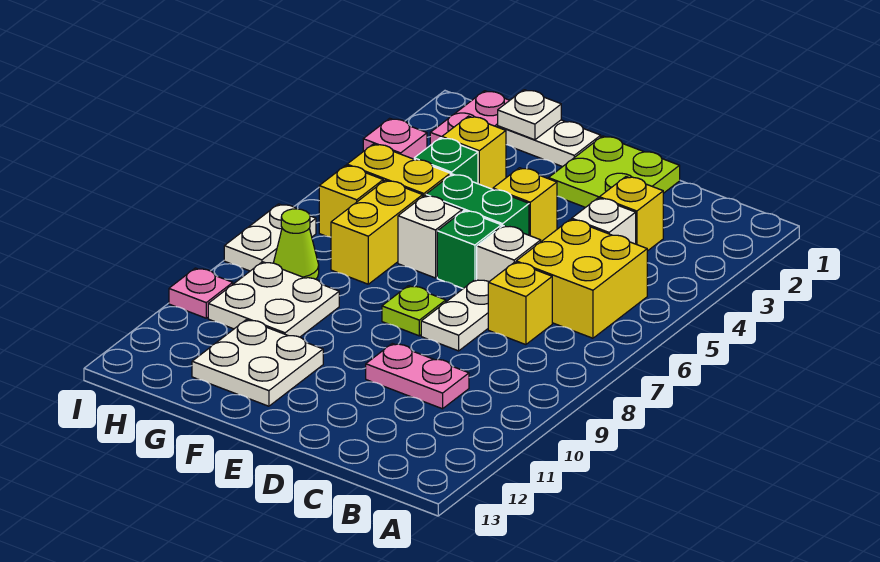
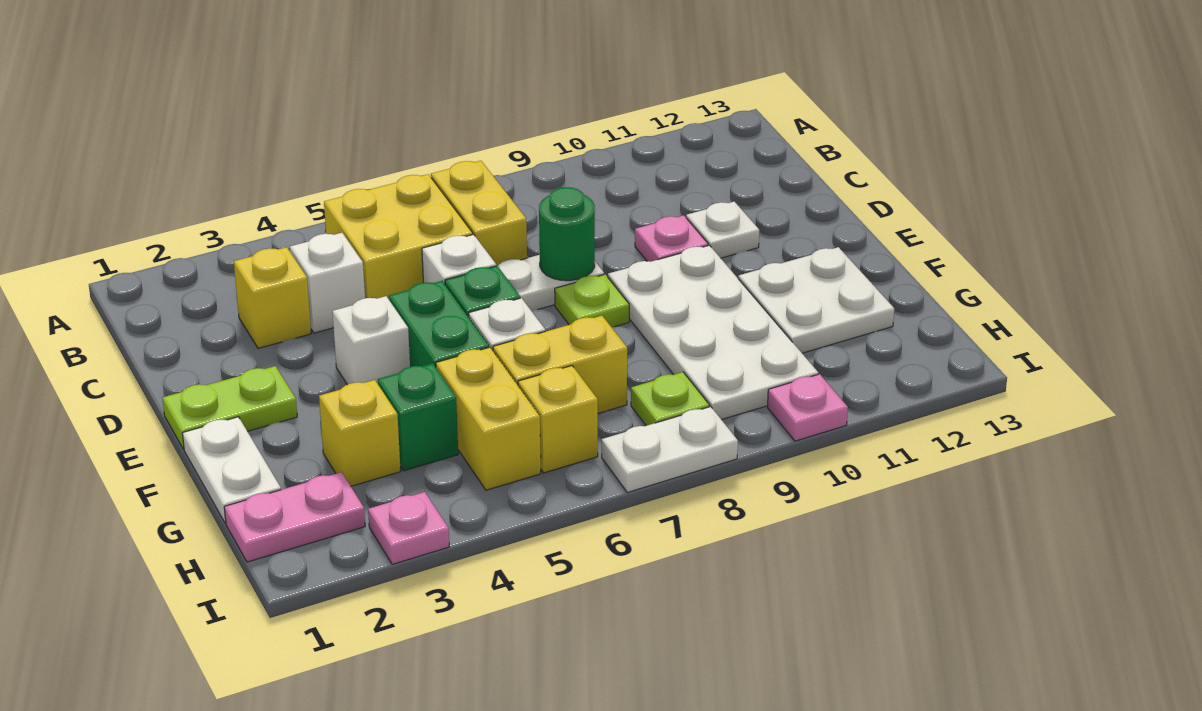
yellow brick C7 level 1 -> yellow brick B7:C7 level 1
pink plate C10:D10 level 1 -> pink plate D10 level 1
lime plate D1:E2 level 1 -> lime plate E1:E2 level 1
none -> green round brick D8 level 2
yellow brick E4 level 1 -> white brick E4 level 1
white plate G1 level 2 -> white plate D11 level 1
white plate G9:H10 level 1 -> white plate E9:H10 level 1
lime cone H8 level 1 -> lime plate H8 level 1

